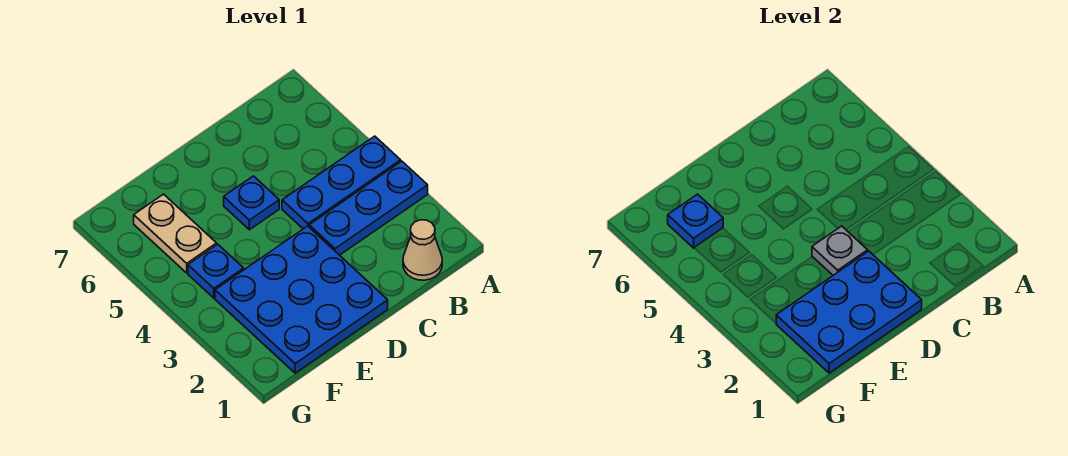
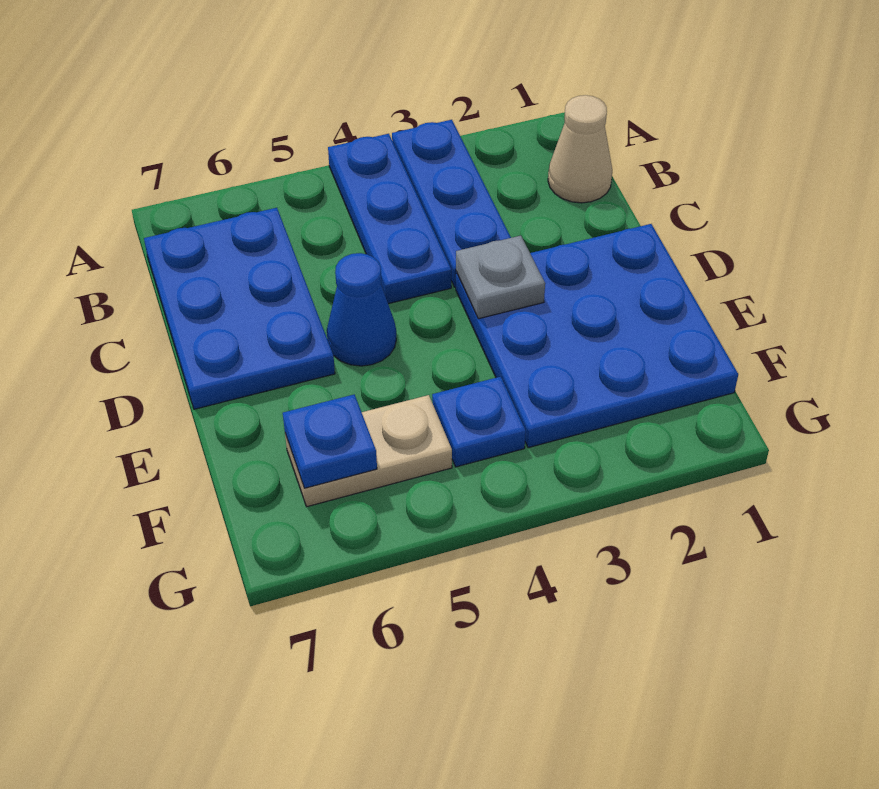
blue plate D1:F2 level 2 -> blue plate B6:D7 level 1
blue plate D5 level 1 -> blue cone D5 level 1

